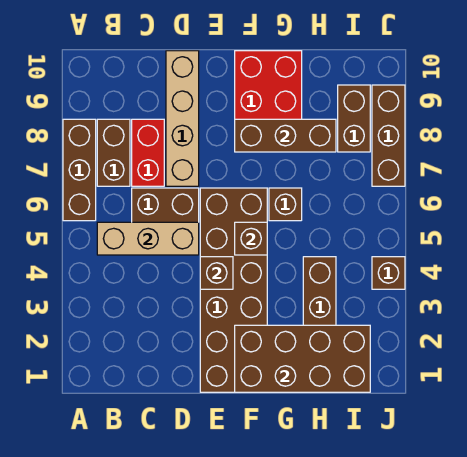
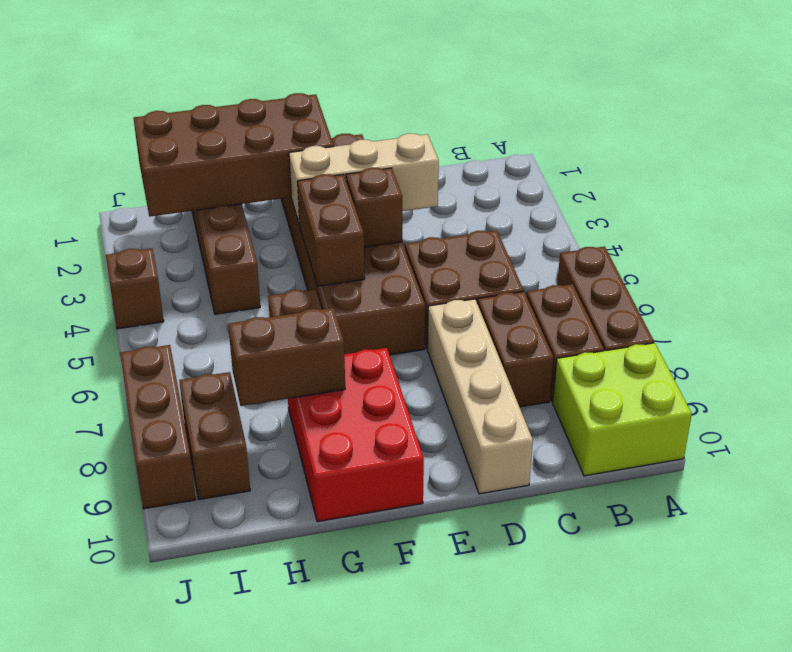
none -> lime brick A9:B10 level 1
tan brick B5:D5 level 2 -> tan brick D3:F3 level 2
red brick C7:C8 level 1 -> brown brick C7:C8 level 1
brown brick F5 level 2 -> brown brick F4:F5 level 2
brown brick F8:H8 level 2 -> brown brick G8:H8 level 2

